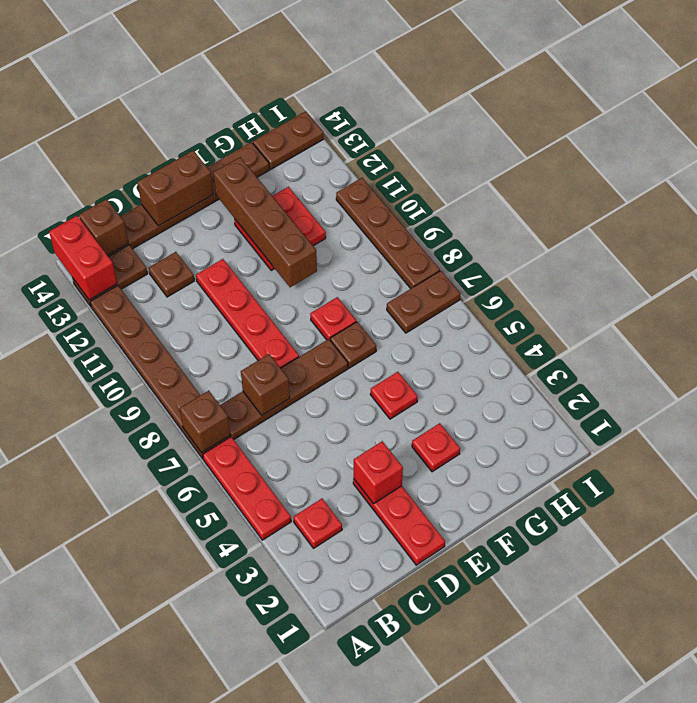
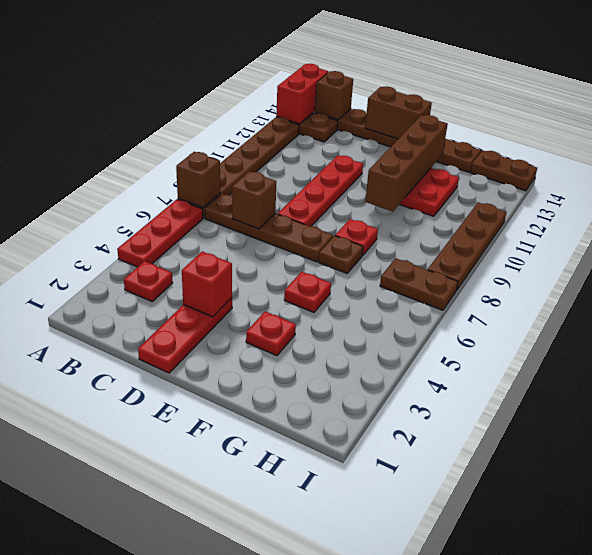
brown plate C12 level 1 -> none

